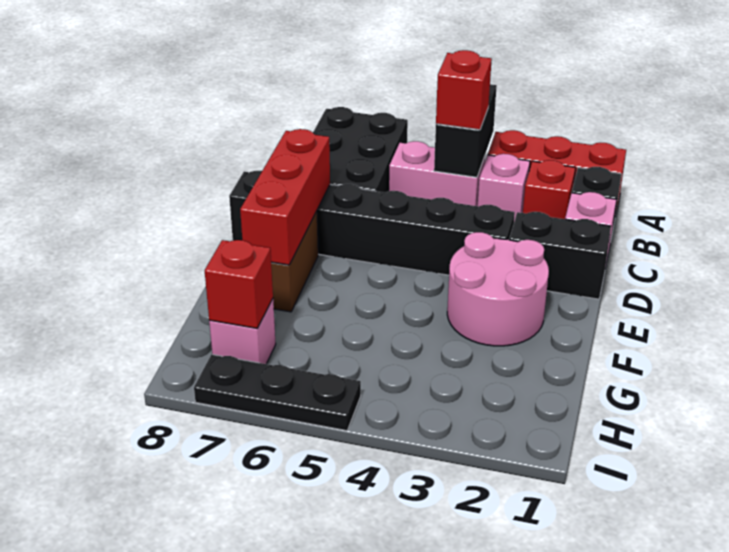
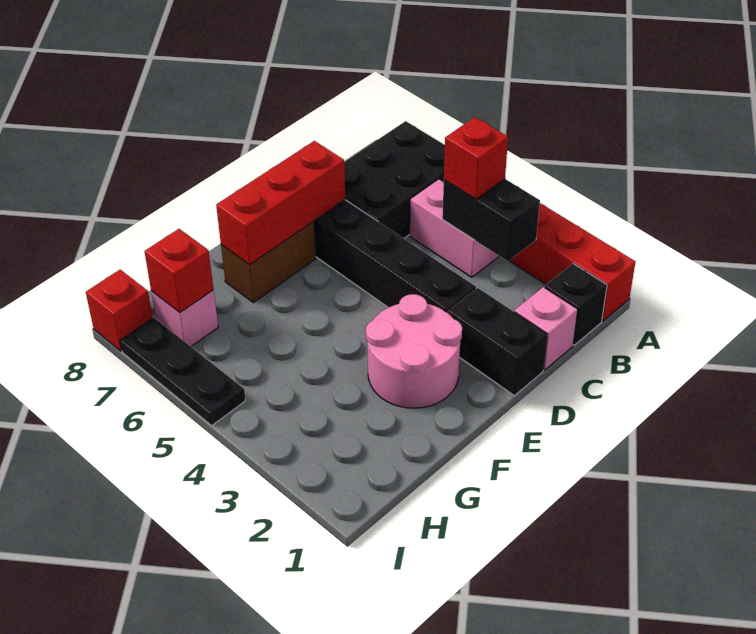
black brick A4:B4 level 2 -> black brick B3:B4 level 2
red brick B2 level 1 -> red brick I8 level 1
pink brick B3 level 1 -> none

